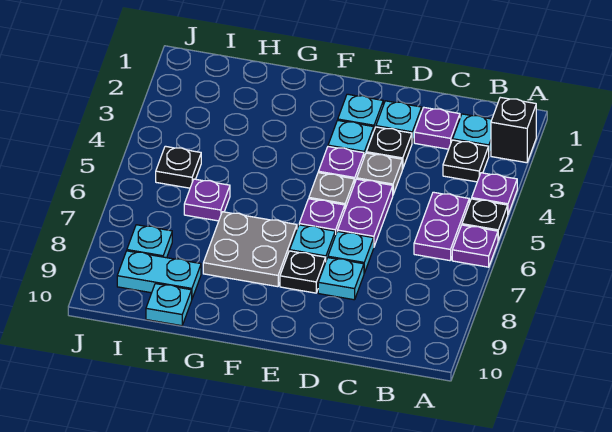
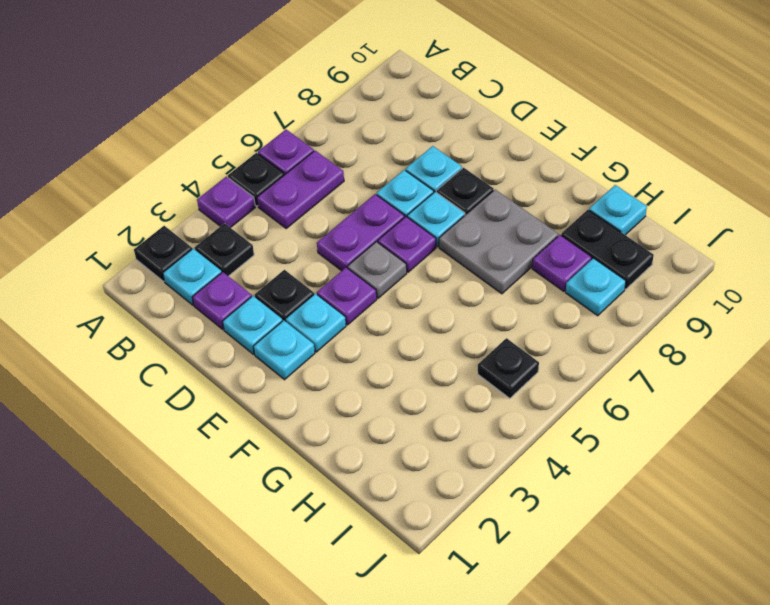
black brick A2 level 1 -> black plate A2 level 1
grey plate D4 level 1 -> none
purple plate H6 level 1 -> purple plate H8 level 1
cyan plate H9:I9 level 1 -> black plate H9:I9 level 1

